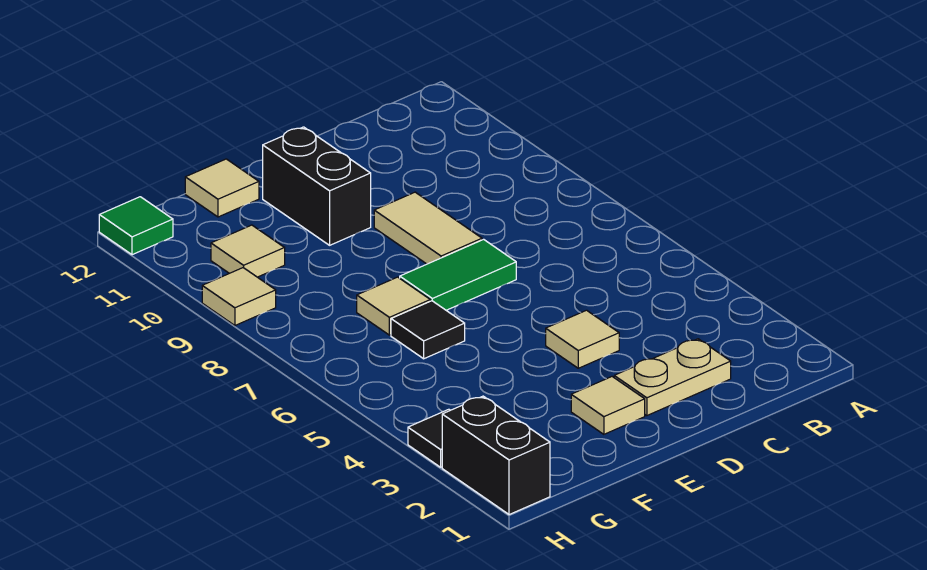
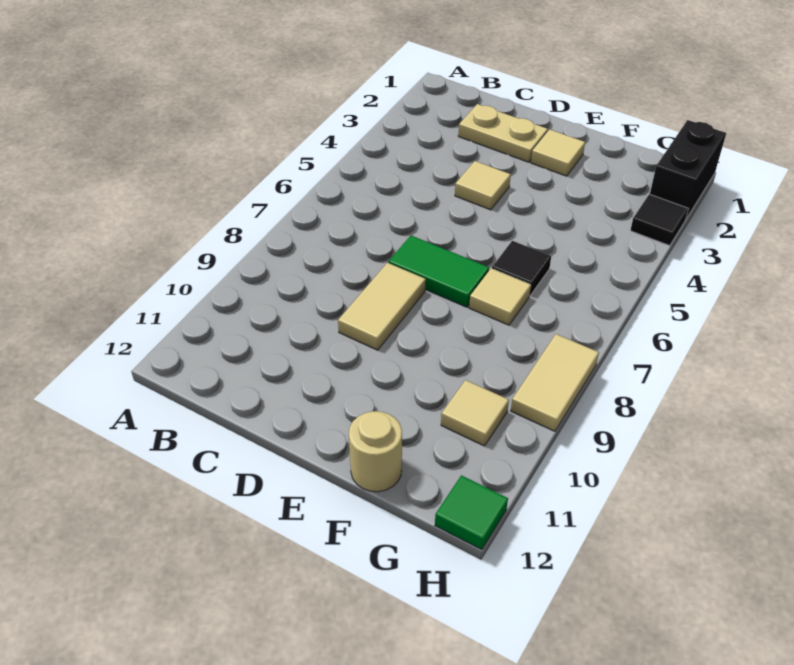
black brick E10:E11 level 1 -> none
tan tile F12 level 1 -> tan round brick F12 level 1
tan tile H9 level 1 -> tan tile H8:H9 level 1

